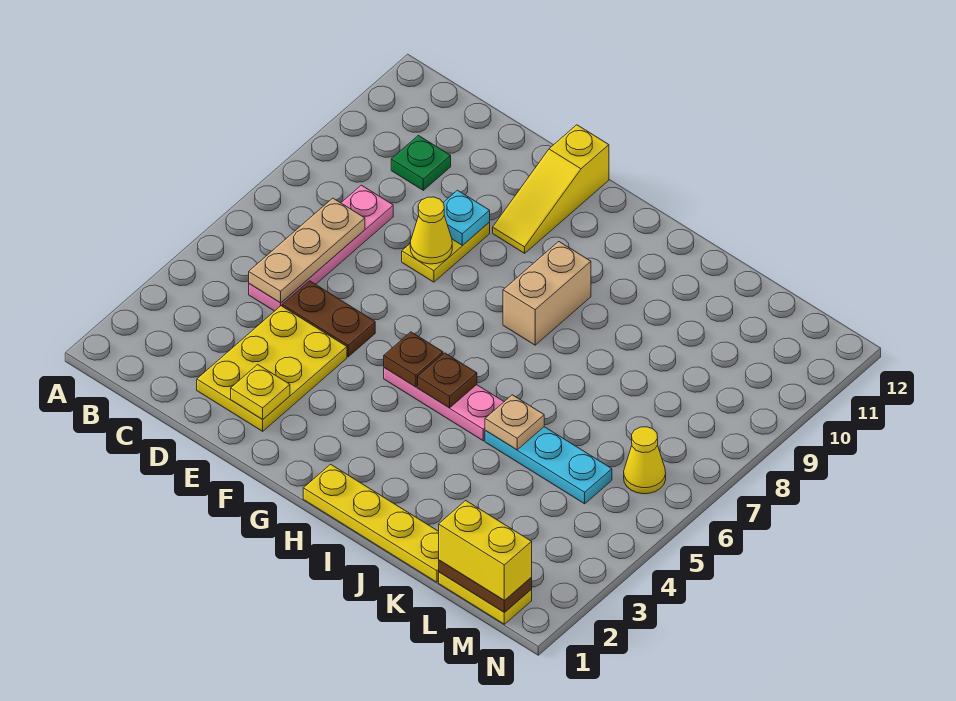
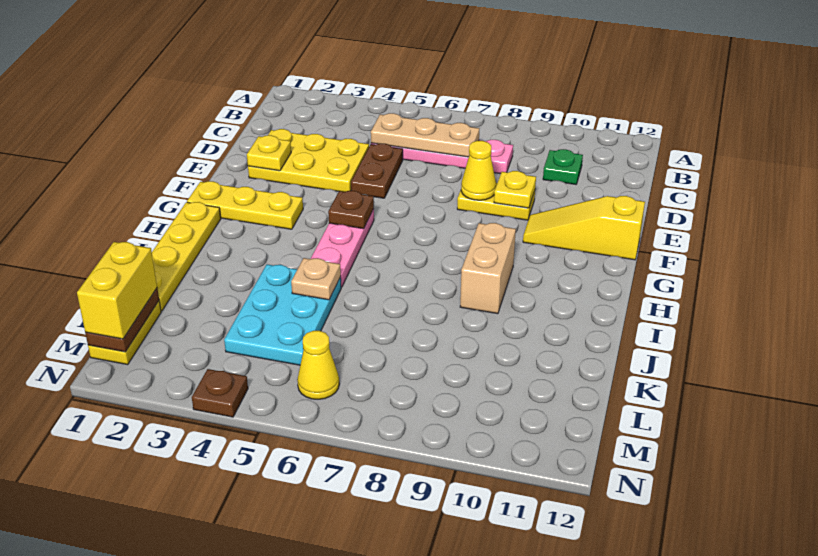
cyan plate E9 level 2 -> yellow plate E9 level 2
none -> yellow plate G1:G3 level 1
brown plate H5 level 2 -> brown plate N4 level 1
tan brick H8:H9 level 1 -> tan brick H9:I9 level 1
cyan plate J5:L5 level 1 -> cyan plate J4:L5 level 1

